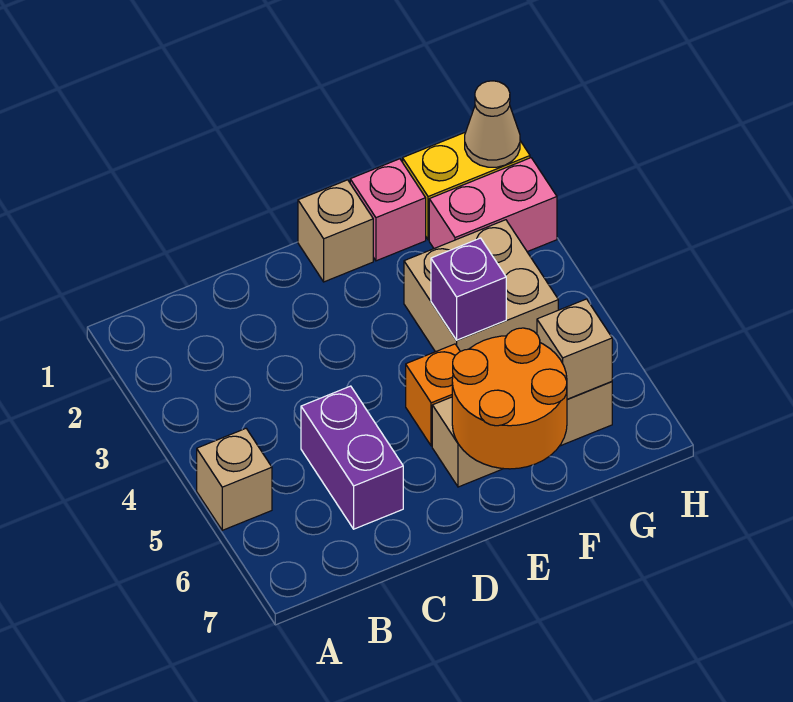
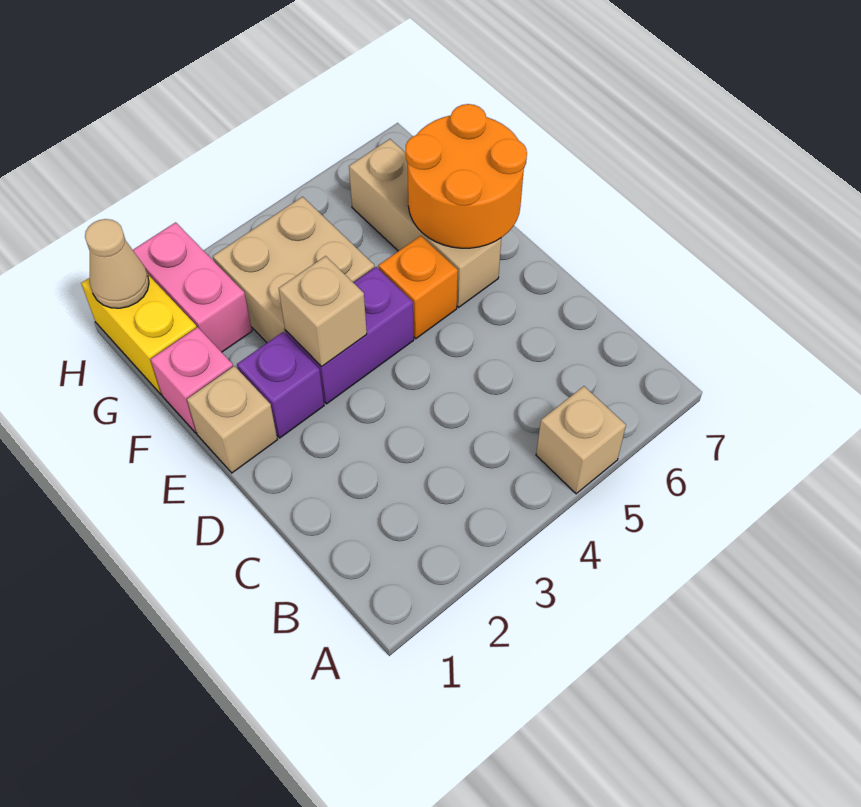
purple brick C5:C6 level 1 -> purple brick E3:E4 level 1
purple brick F4 level 2 -> purple brick E2 level 1
tan brick G6 level 2 -> tan brick E3 level 2

